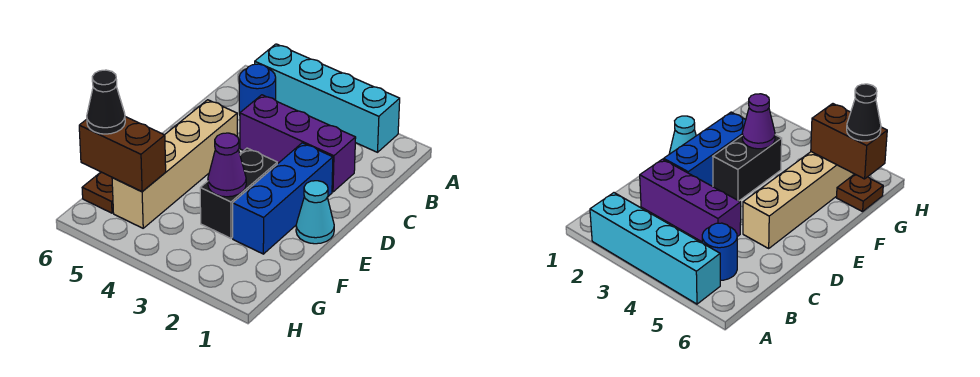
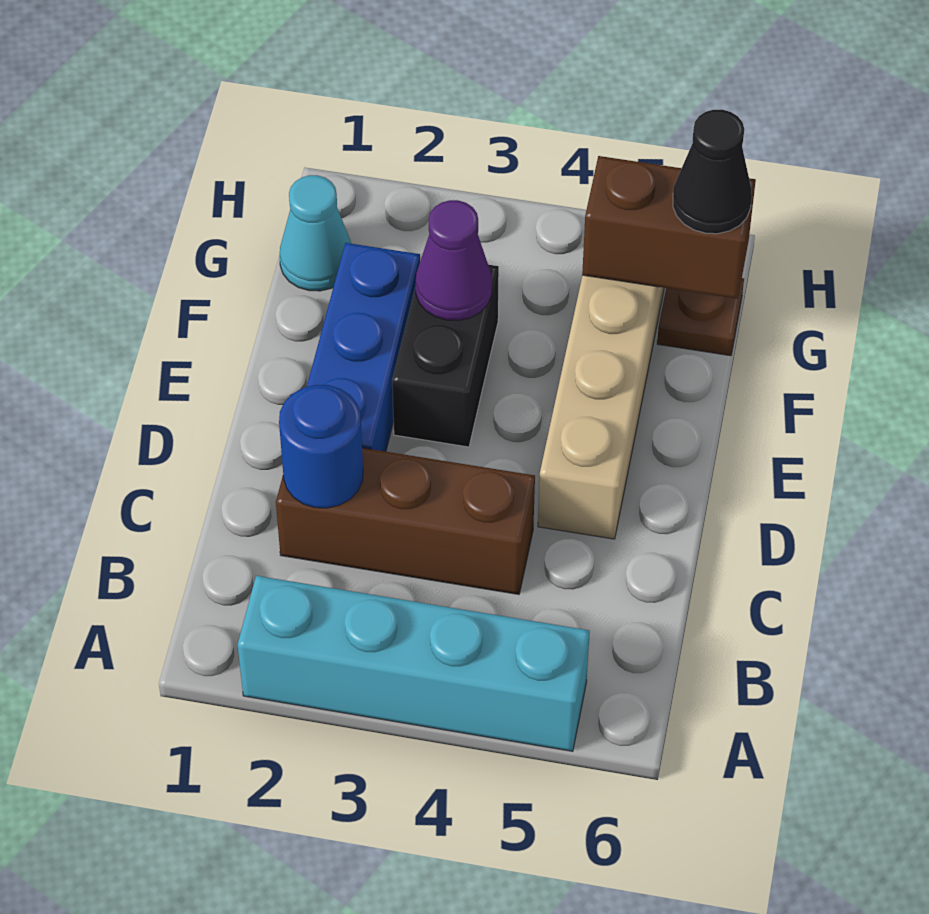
blue round brick B5 level 1 -> blue round brick C2 level 2
purple brick C2:C4 level 1 -> brown brick C2:C4 level 1
cyan cone E1 level 1 -> cyan cone G1 level 1

